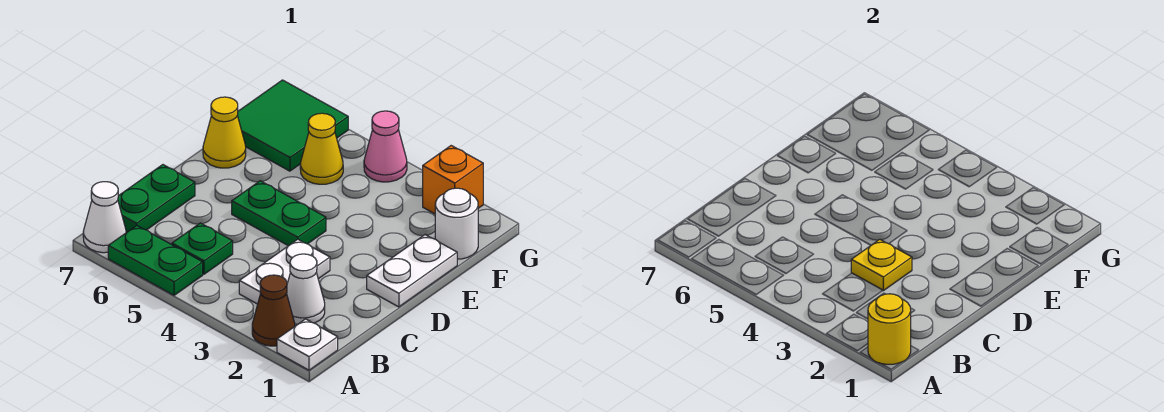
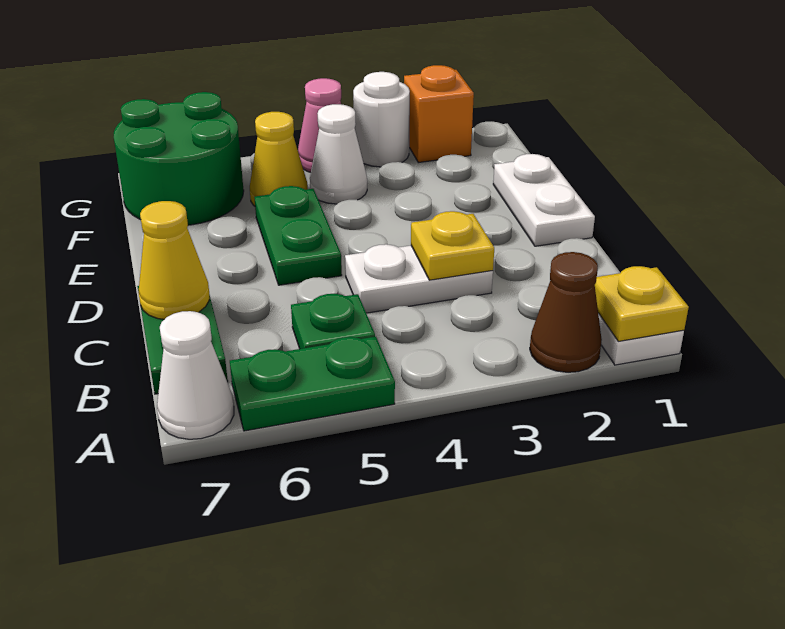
yellow round brick A1 level 2 -> yellow plate A1 level 2
white cone B2 level 1 -> white cone F4 level 1
white plate B3:C3 level 1 -> white plate C3:C4 level 1
green plate D4:D5 level 1 -> green plate D5:E5 level 1
yellow cone E7 level 1 -> yellow cone C7 level 2
white round brick F1 level 1 -> white round brick G3 level 1
green tile F6:G7 level 1 -> green round brick F6:G7 level 1

